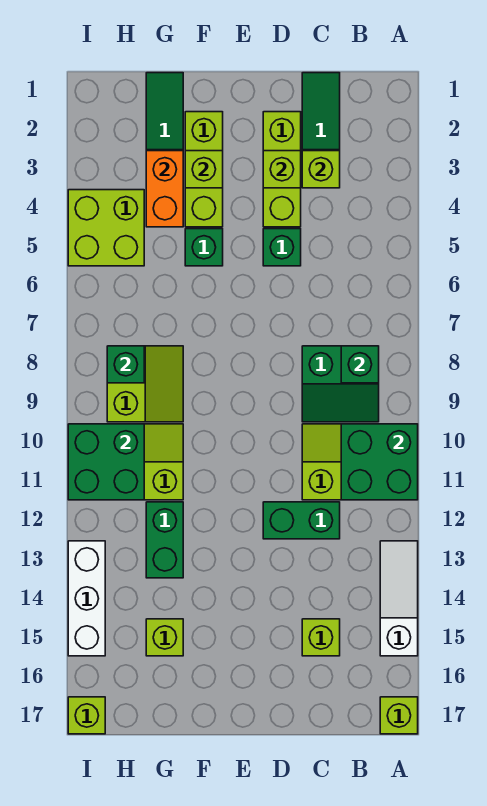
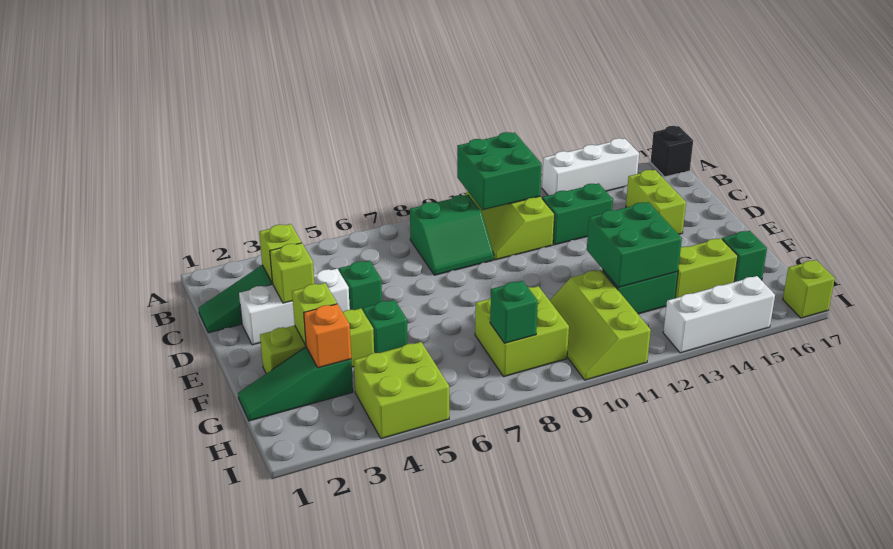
white slope A13:A15 level 1 top 15 -> white brick A13:A15 level 1
lime brick A17 level 1 -> black brick A17 level 1
green slope B8:C9 level 1 top 8 -> green slope B8:C9 level 1 top B
green brick B8 level 2 -> green brick G16 level 1
green brick C12:D12 level 1 -> green brick C12:C13 level 1
lime brick C15 level 1 -> lime brick C15:D15 level 1
lime brick D2:D4 level 1 -> white brick D2:D4 level 1
orange brick G3:G4 level 2 -> orange brick G3 level 2
lime slope G8:H9 level 1 top H -> lime brick G8:H9 level 1
lime brick G15 level 1 -> lime brick G14:G15 level 1
green brick H10:I11 level 2 -> green brick F12:G13 level 2

